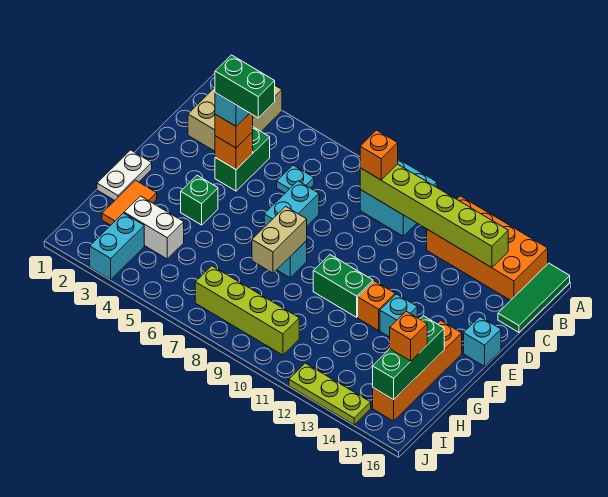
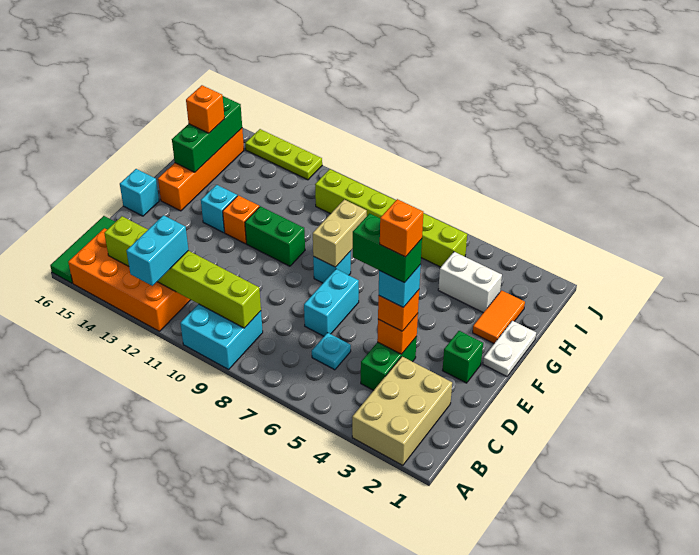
orange brick B9 level 3 -> orange brick D4 level 6
green brick F4 level 1 -> green brick E2 level 1
cyan brick I3:J3 level 1 -> cyan brick A12:B12 level 3
lime brick I7:I10 level 1 -> lime brick I5:I10 level 1

